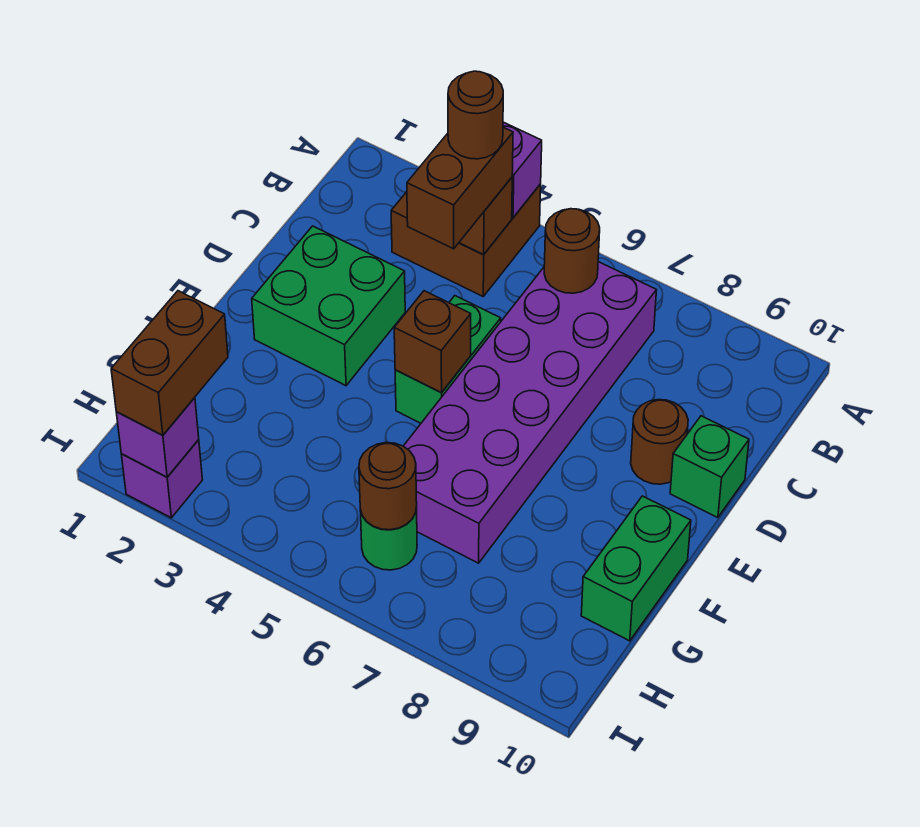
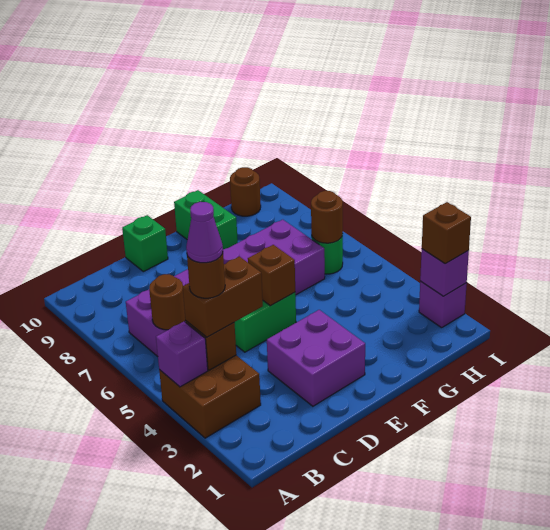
none -> purple cone B4 level 5
green brick D2:E3 level 1 -> purple brick D2:E3 level 1
brown round brick D9 level 1 -> brown round brick H10 level 1
green brick F10:G10 level 1 -> green brick F9:F10 level 1
brown brick H2:I2 level 3 -> brown brick I2 level 3

